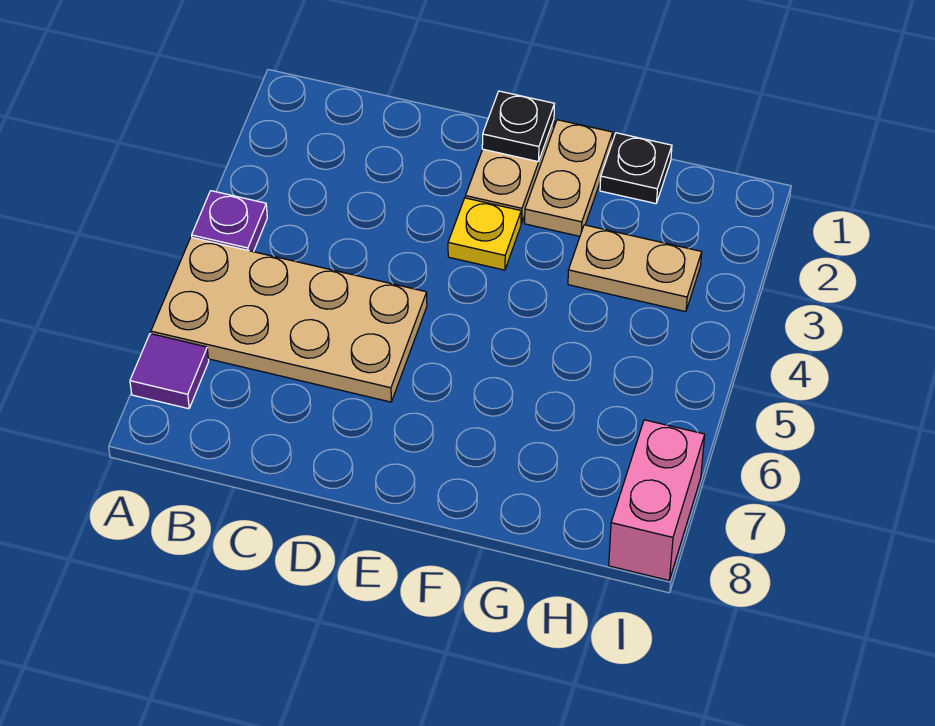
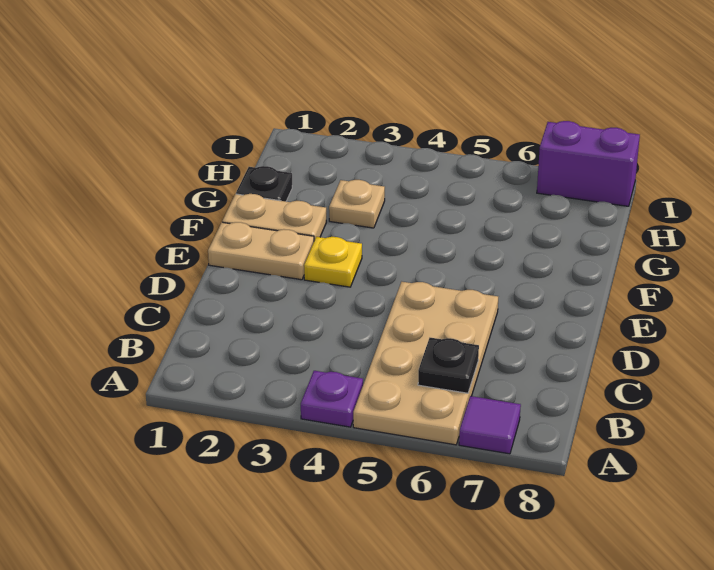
black plate E1 level 2 -> black plate B6 level 2
tan plate G3:H3 level 1 -> tan plate G3 level 1
pink brick I7:I8 level 1 -> purple brick I7:I8 level 1

